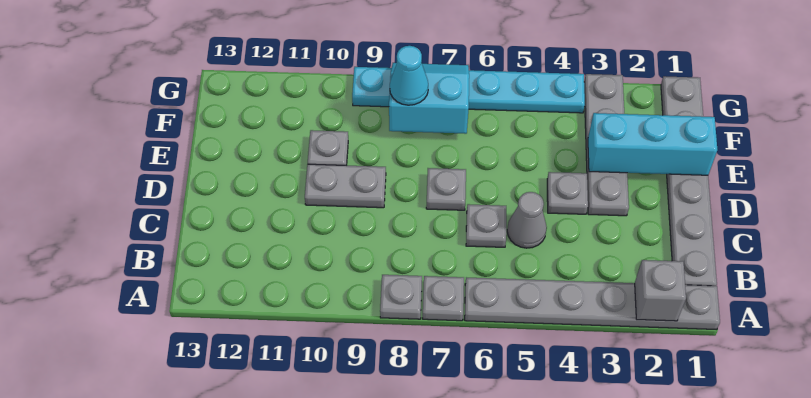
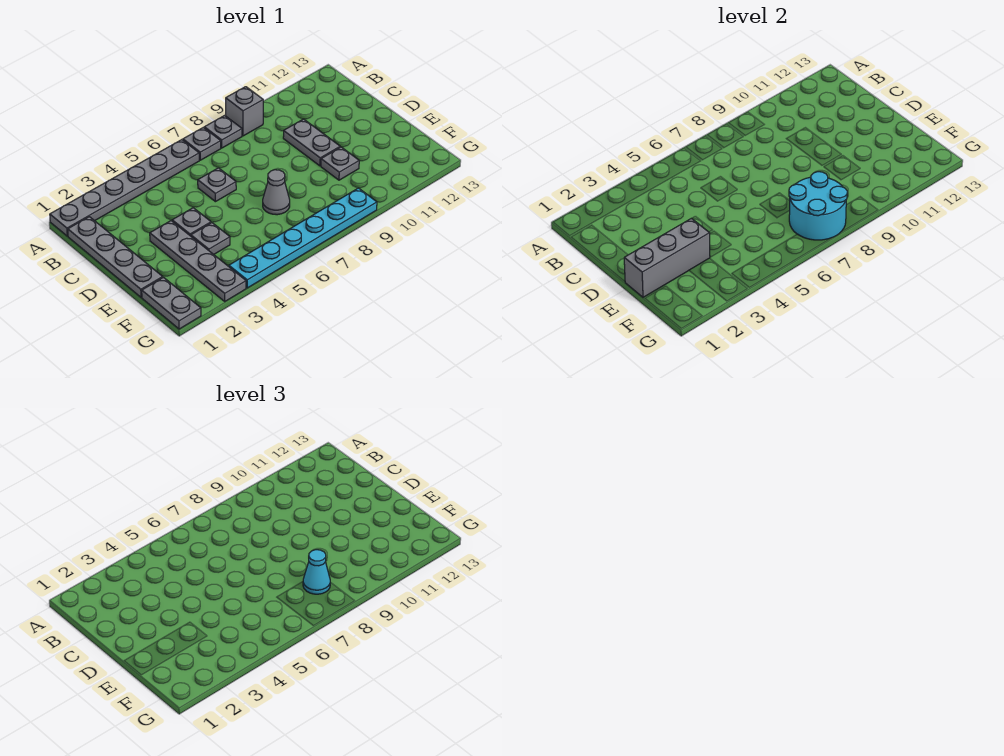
grey brick A2 level 2 -> grey brick A9 level 1
grey cone C5 level 1 -> grey cone E7 level 1
grey plate D7 level 1 -> grey plate E4 level 1
grey plate D9:D10 level 1 -> grey plate C10:D10 level 1
cyan brick E1:E3 level 2 -> grey brick E1:E3 level 2
cyan slope F7:G8 level 2 top F -> cyan round brick F7:G8 level 2

